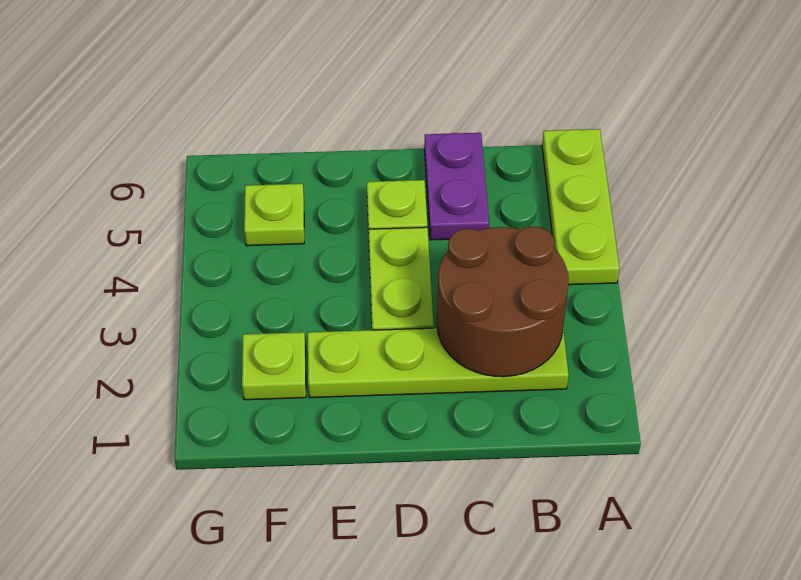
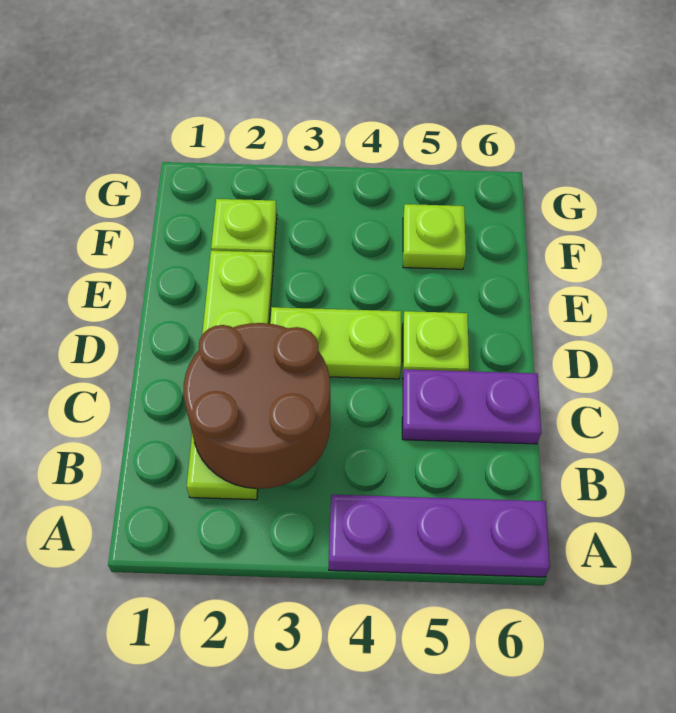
lime plate A4:A6 level 1 -> purple plate A4:A6 level 1

